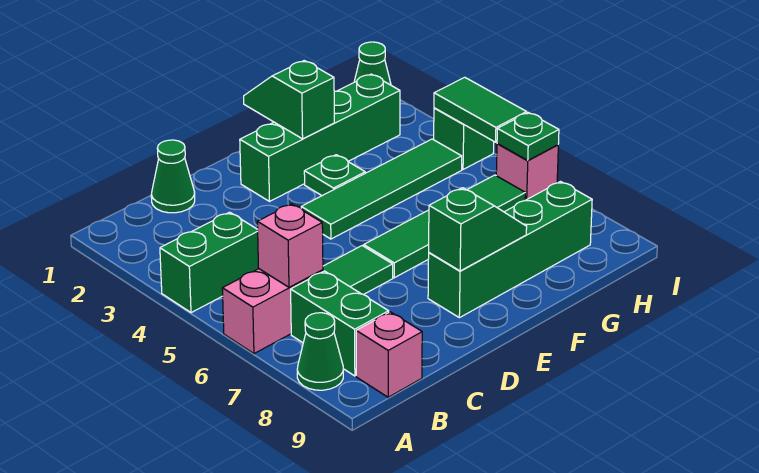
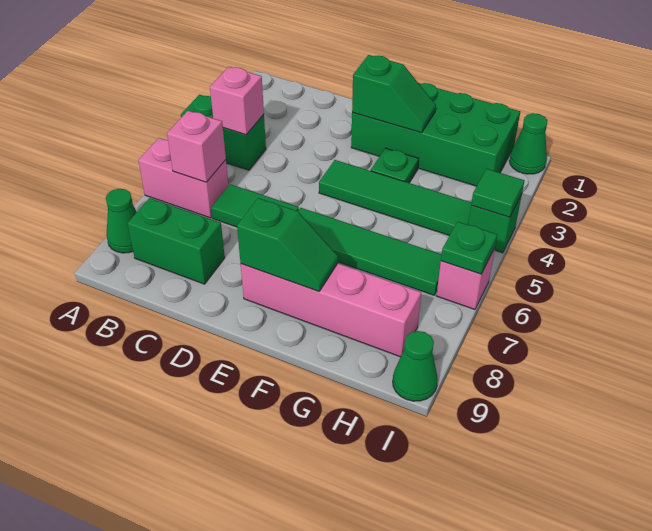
green brick B7:B8 level 1 -> green brick B8:C8 level 1
pink brick B9 level 1 -> pink brick B4 level 2
green cone C1 level 1 -> green cone I9 level 1
green brick E2:H2 level 1 -> green brick E1:H2 level 1
green brick E8:H8 level 1 -> pink brick E8:H8 level 1
green slope F1:F2 level 2 top 2 -> green slope E2:F2 level 2 top E
green tile I4:I5 level 2 -> green tile I4 level 2

